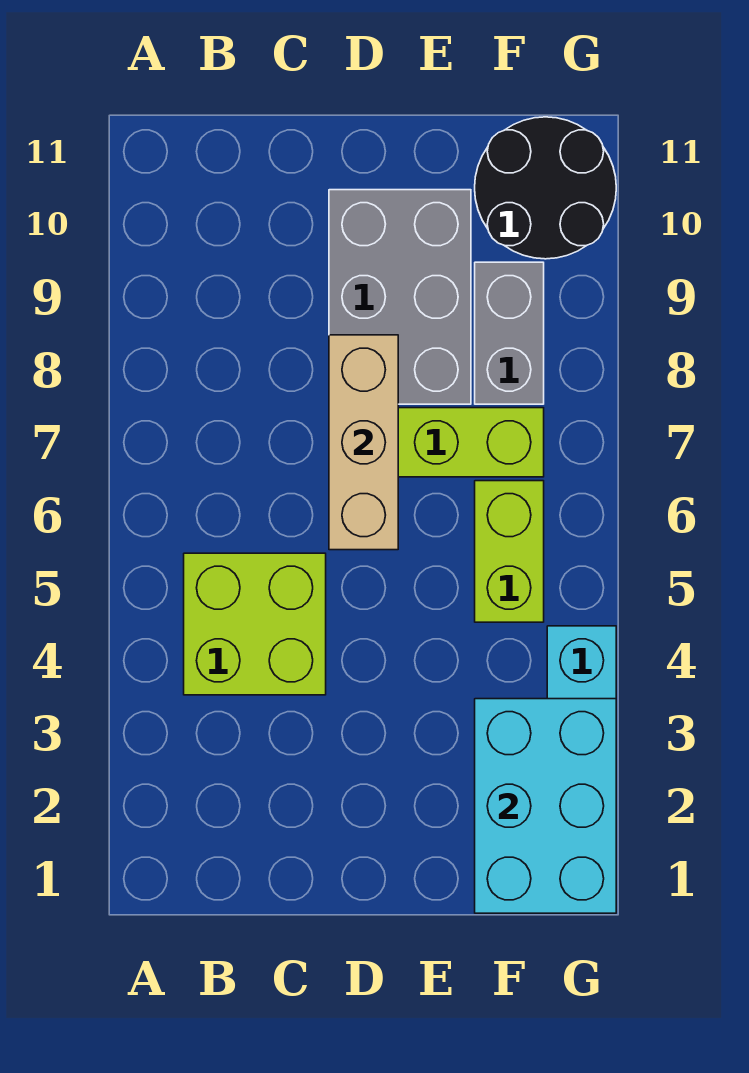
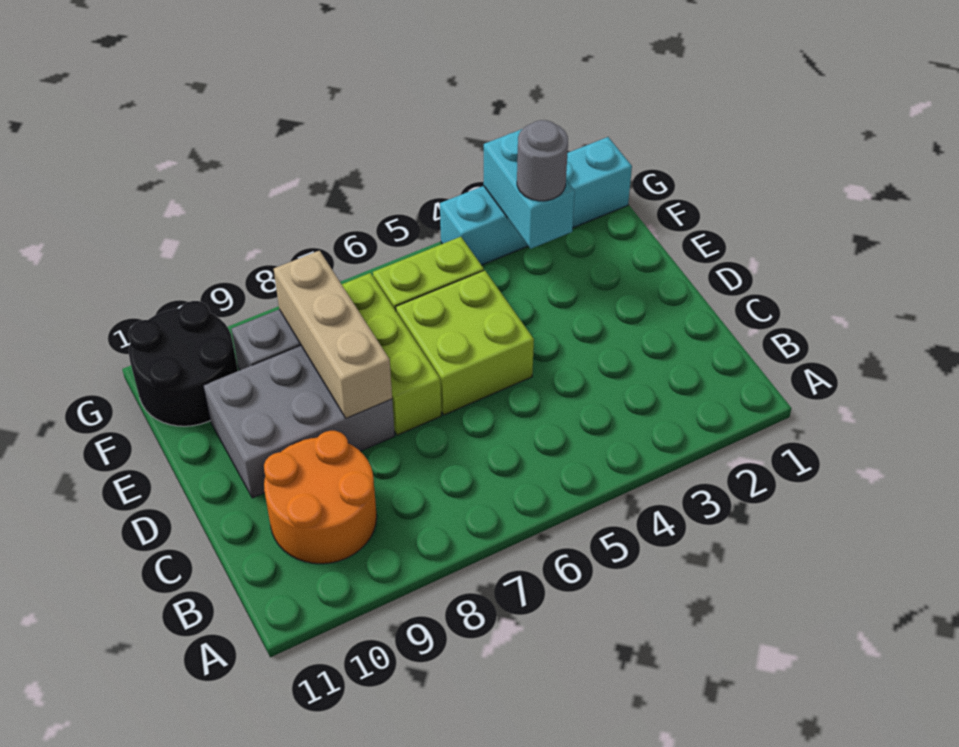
lime brick B4:C5 level 1 -> lime brick D5:E6 level 1
none -> orange round brick B9:C10 level 1
tan brick D6:D8 level 2 -> tan brick D8:F8 level 2
cyan brick F1:G3 level 2 -> cyan brick F3:G3 level 2
none -> grey round brick F3 level 3

